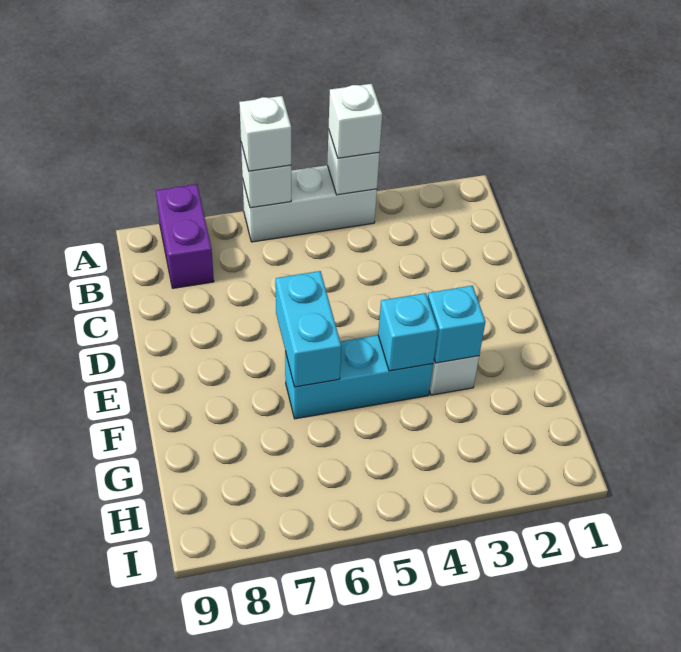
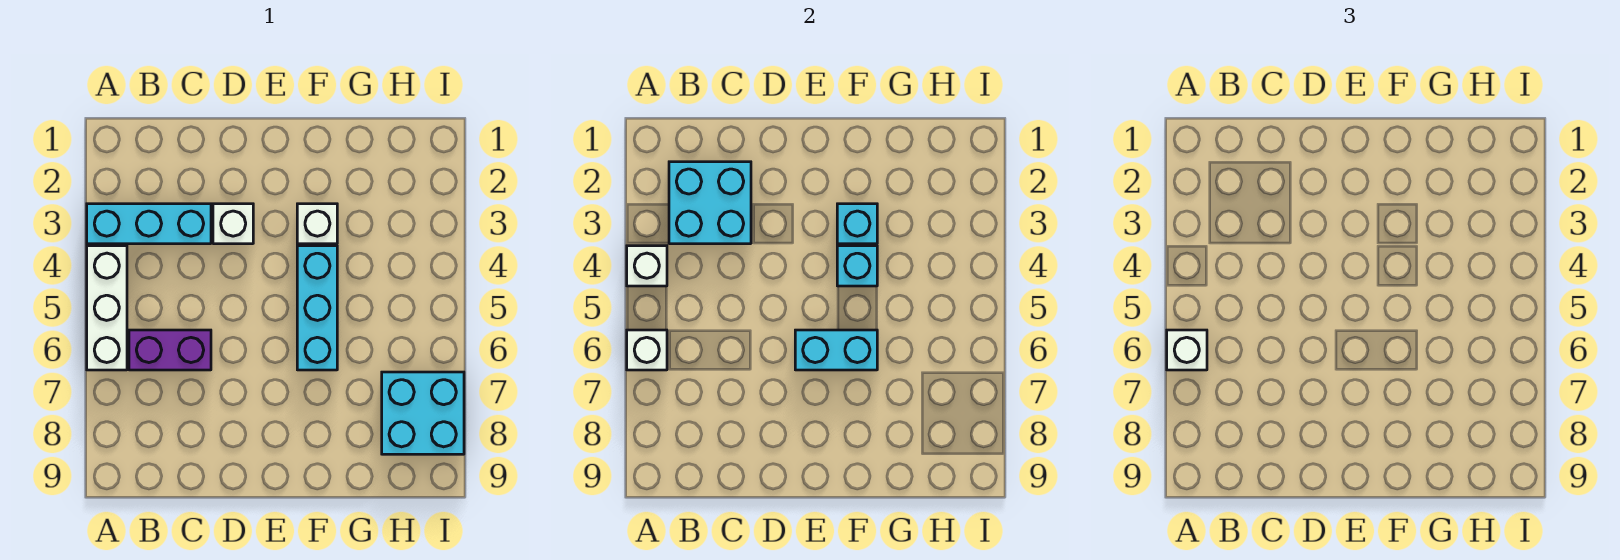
none -> cyan brick A3:C3 level 1
white brick A4 level 3 -> white brick D3 level 1
purple brick A8:B8 level 1 -> purple brick B6:C6 level 1
none -> cyan brick B2:C3 level 2
none -> cyan brick H7:I8 level 1

